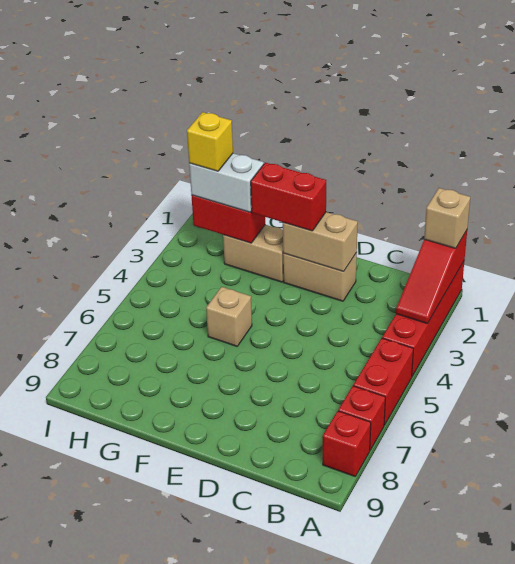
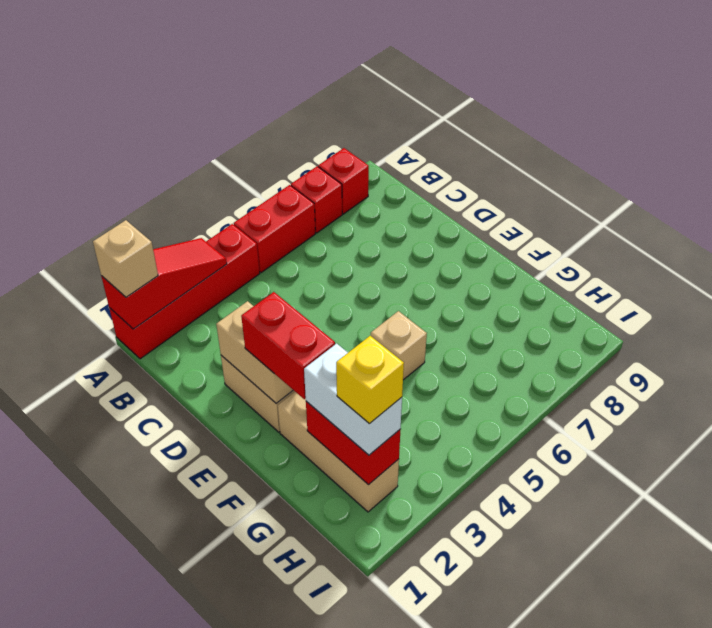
tan brick F2:G2 level 1 -> tan brick F2:H2 level 1

